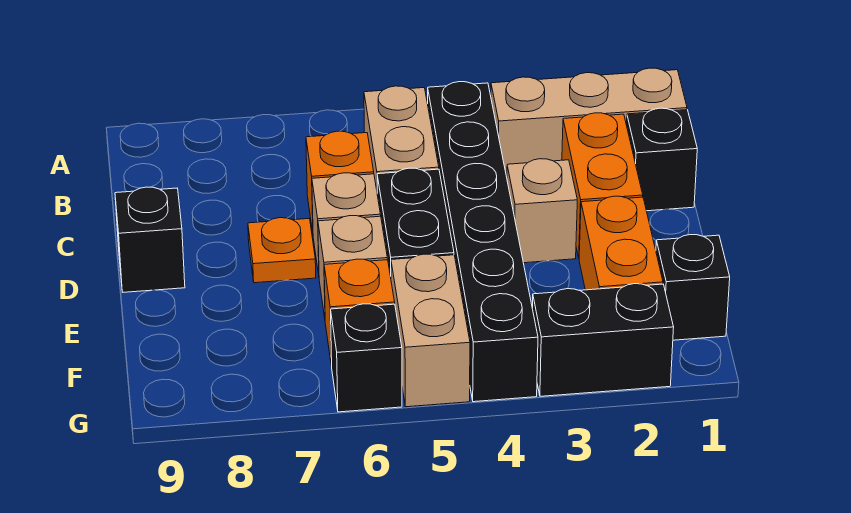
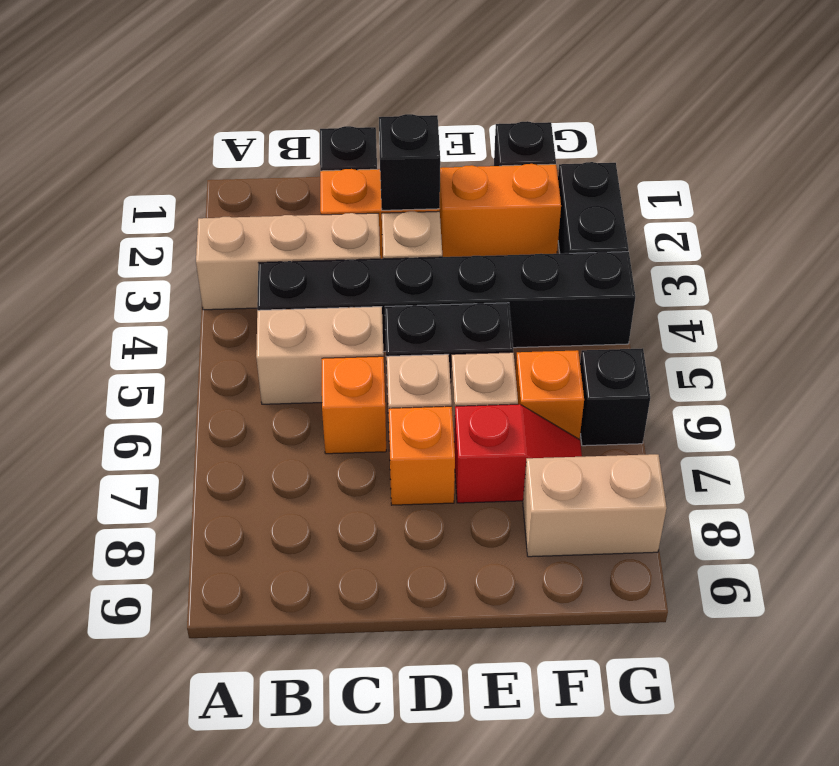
tan brick B1:B3 level 1 -> tan brick A3:C3 level 1
orange plate D7 level 1 -> orange brick D7 level 1
black brick D9 level 1 -> black brick D2 level 2
none -> red slope E7:F7 level 1 top E
tan brick F5:G5 level 1 -> tan brick F8:G8 level 1

